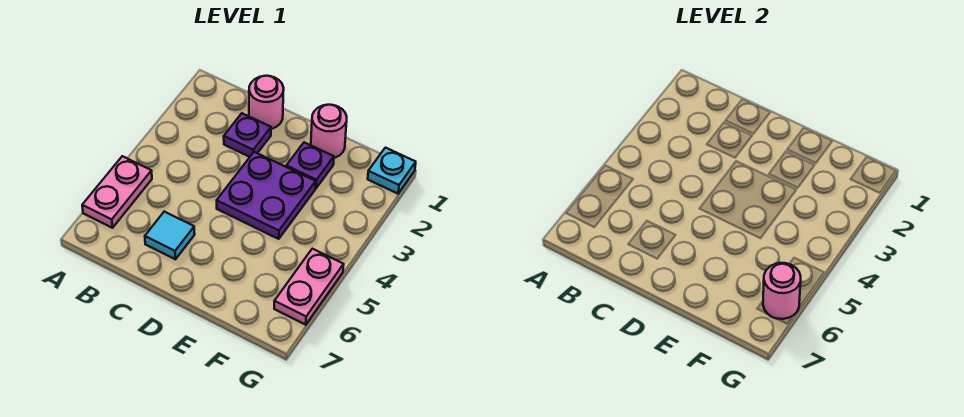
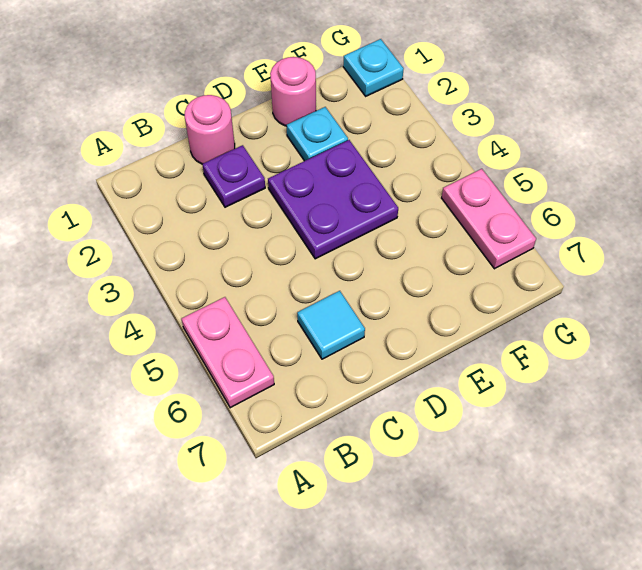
purple plate E2 level 1 -> cyan plate E2 level 1
pink round brick G6 level 2 -> none

